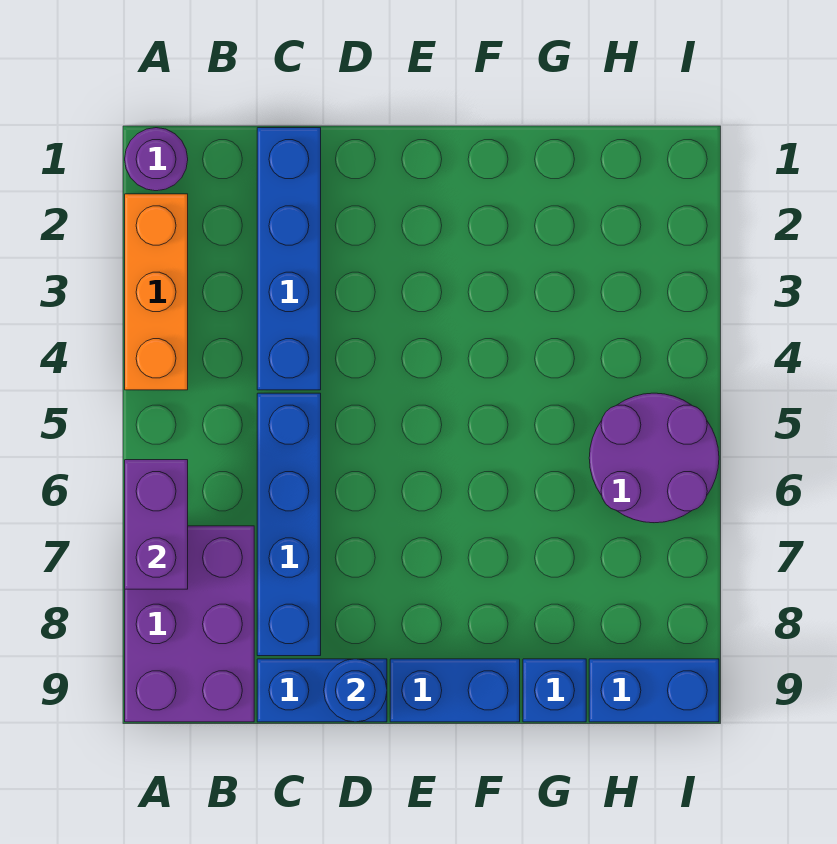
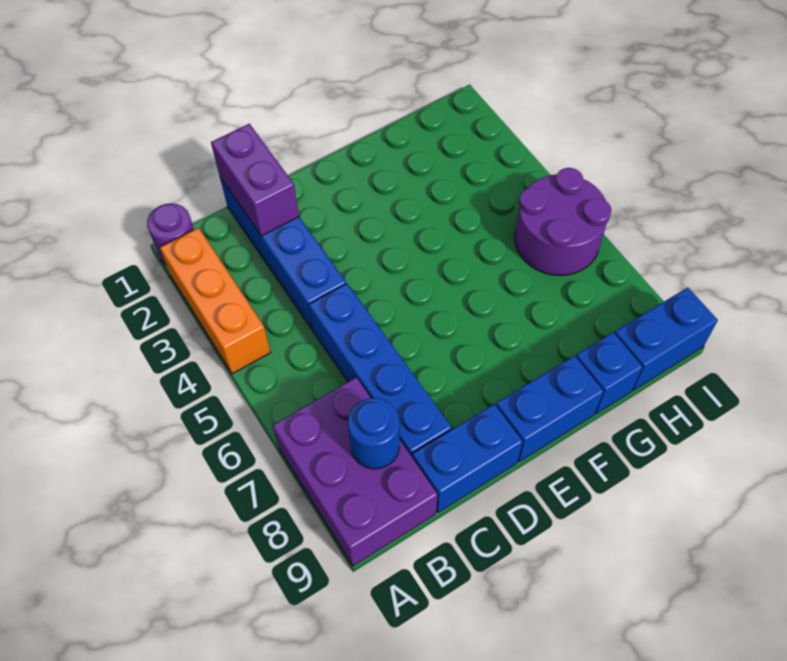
purple brick A6:A7 level 2 -> purple brick C1:C2 level 2
blue round brick D9 level 2 -> blue round brick B8 level 2

